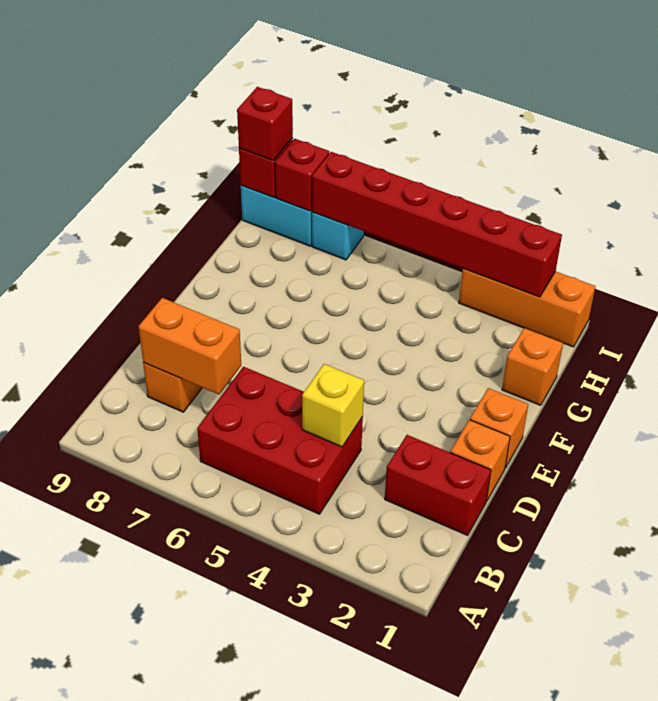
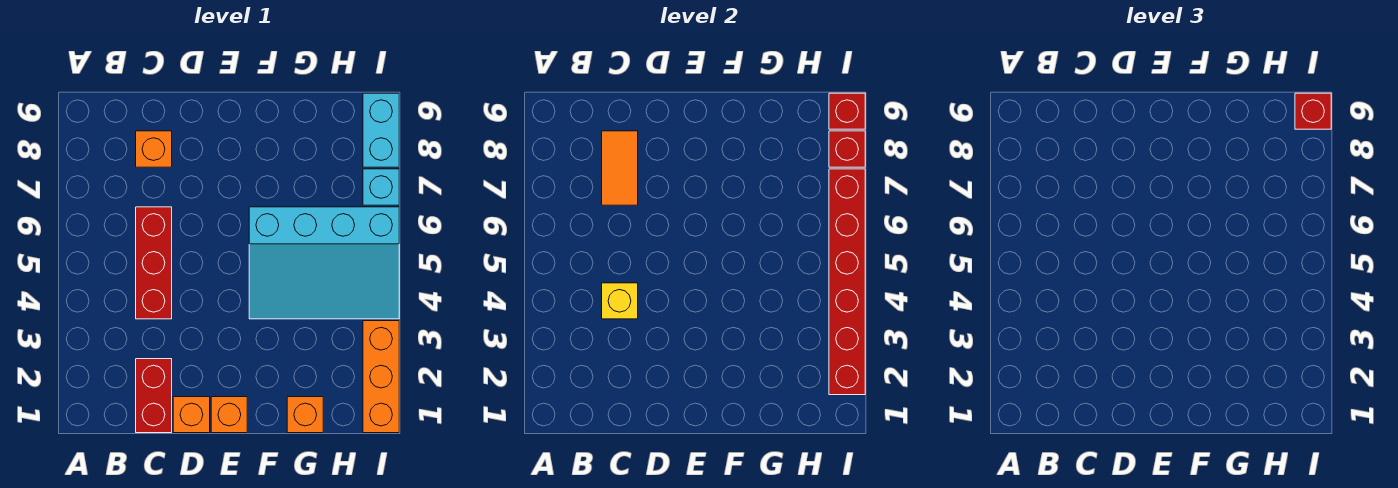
red brick B4:C6 level 1 -> red brick C4:C6 level 1
orange brick C7:C8 level 2 -> orange tile C7:C8 level 2
none -> cyan slope F4:I6 level 1 top 6

